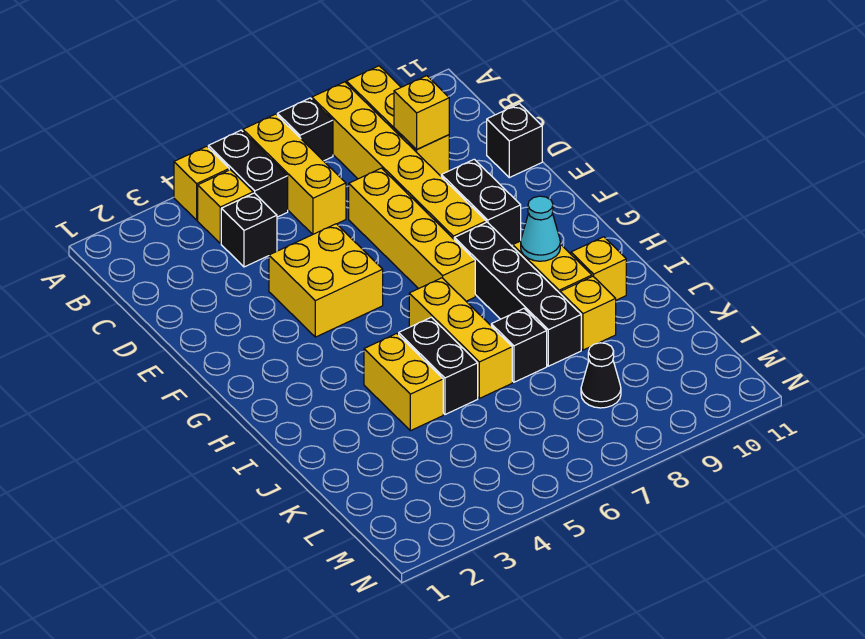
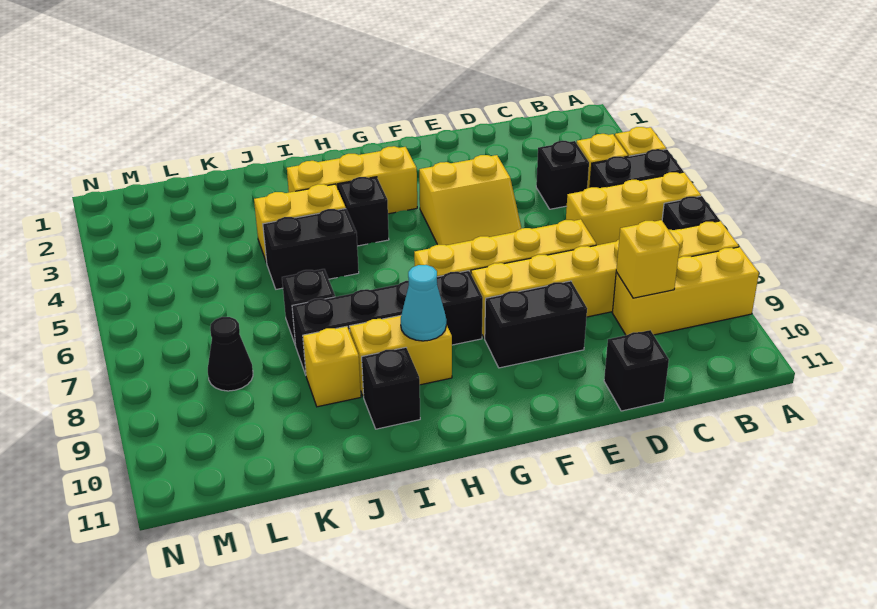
yellow brick E4:F5 level 1 -> yellow slope E4:F5 level 1 top 4
none -> black brick H4 level 1
yellow brick H6:J6 level 1 -> yellow brick G3:I3 level 1
yellow brick I10 level 1 -> black brick I10 level 1

